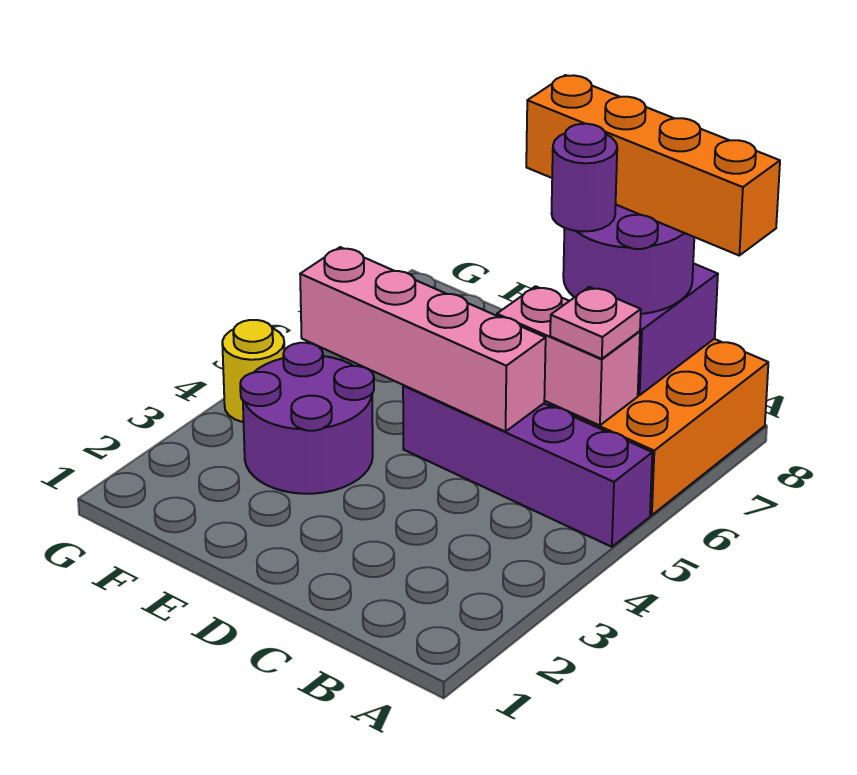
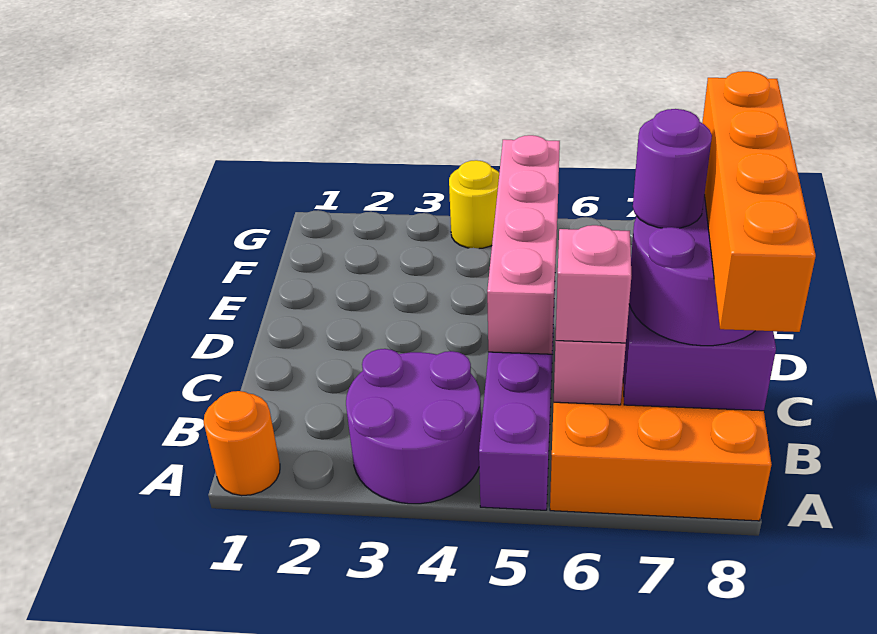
none -> orange round brick A1 level 1
pink plate B6 level 3 -> pink brick B6 level 3
purple round brick E3:F4 level 1 -> purple round brick A3:B4 level 1

